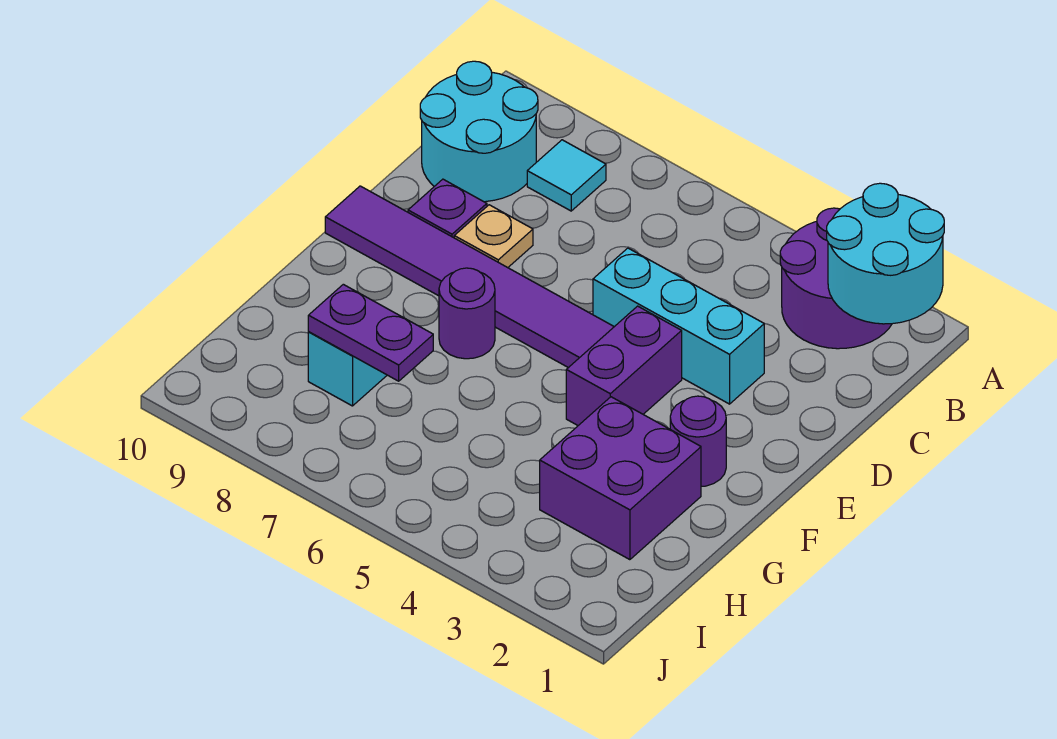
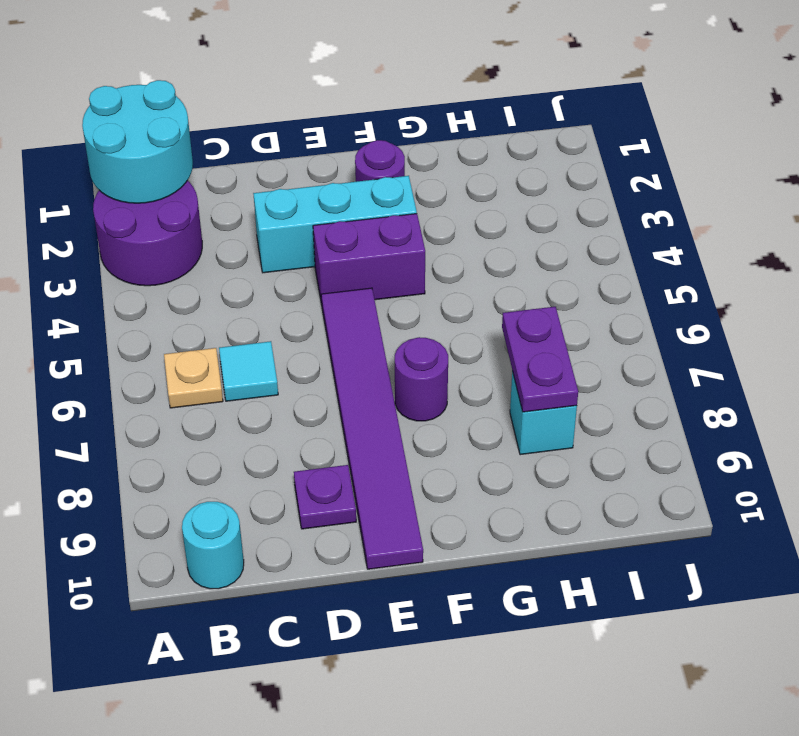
cyan tile B8 level 1 -> cyan tile C6 level 1
cyan round brick B9:C10 level 1 -> cyan round brick B10 level 1
cyan brick D3:D5 level 1 -> cyan brick D3:F3 level 1
tan plate D8 level 1 -> tan plate B6 level 1
purple brick G2:H3 level 1 -> none

